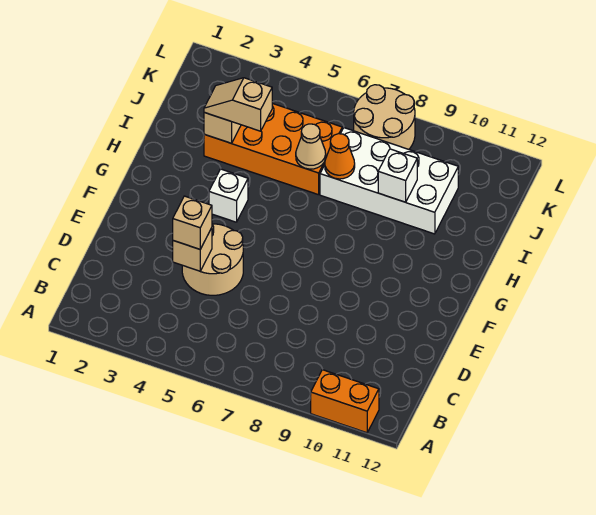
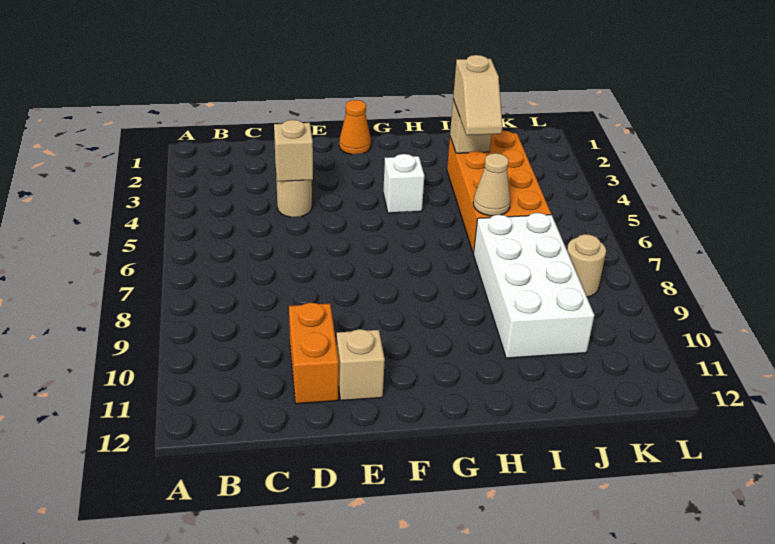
orange brick A10:A11 level 1 -> orange brick D10:D11 level 1
tan round brick D4:E5 level 1 -> tan round brick D4 level 1
tan brick D4 level 3 -> tan brick E11 level 1
tan slope I3:I4 level 3 top 4 -> tan slope I3:I4 level 3 top 3
orange cone I7 level 2 -> orange cone F1 level 1
white brick I9 level 2 -> none
tan round brick K7:L8 level 1 -> tan round brick K8 level 1

